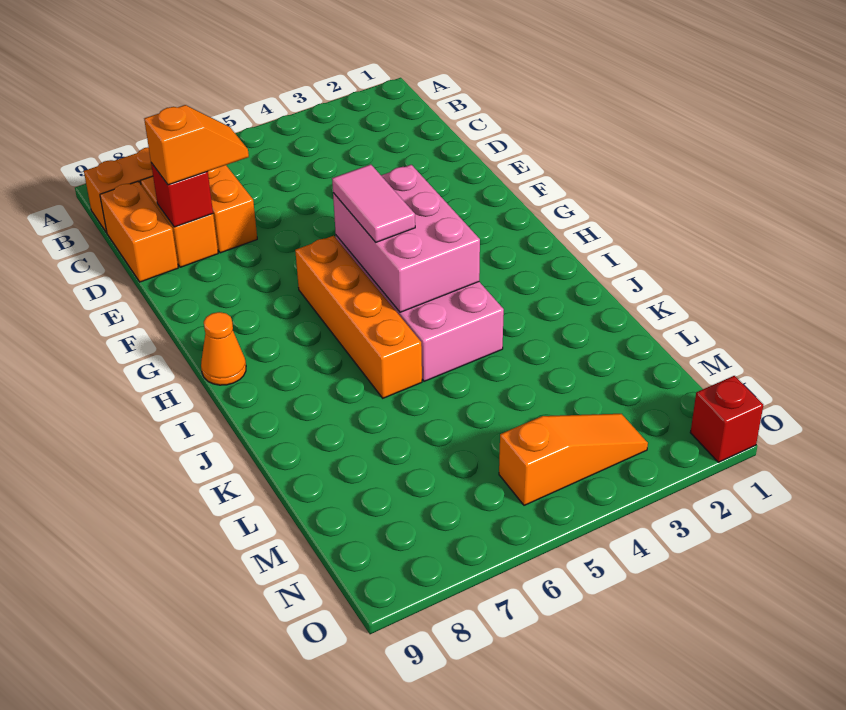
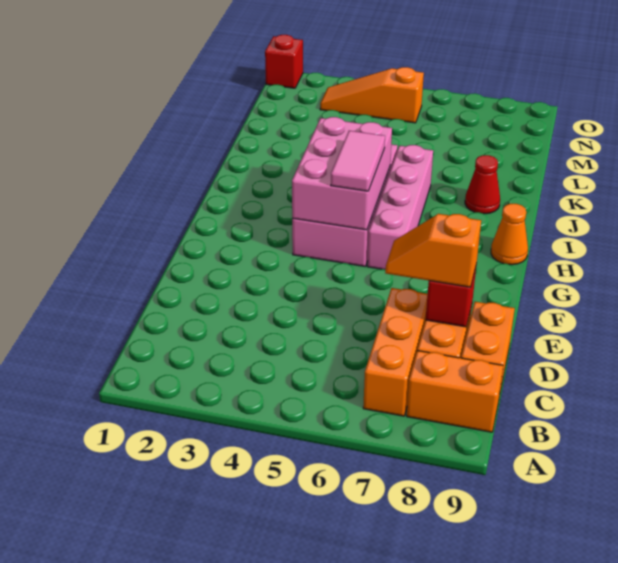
orange brick G6:J6 level 1 -> pink brick G6:J6 level 1
none -> red cone J8 level 1

